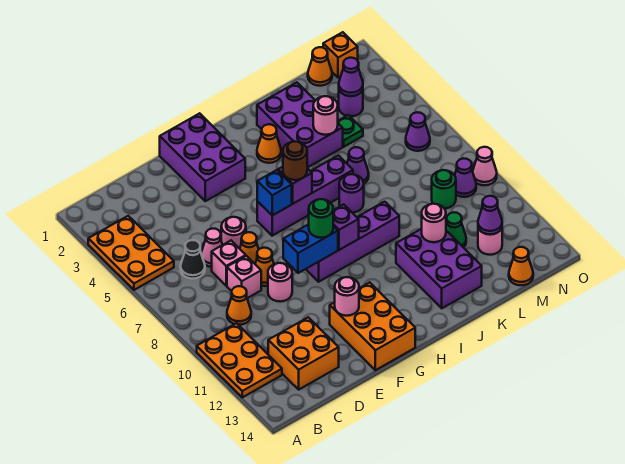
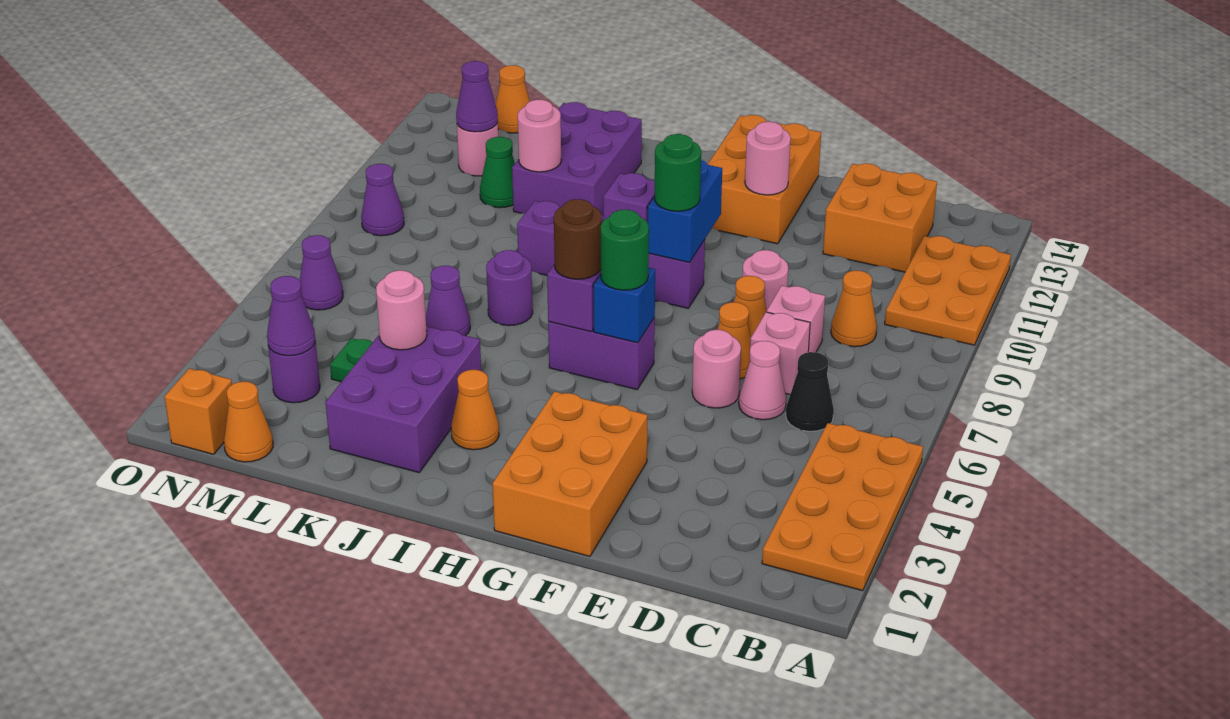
orange plate A3:B5 level 1 -> orange plate A2:B5 level 1
purple brick F1:G3 level 1 -> orange brick F1:G3 level 1
blue brick F9:G9 level 2 -> blue brick G9:G10 level 2
purple brick G6:J6 level 1 -> purple brick G6:H6 level 1
green round brick M9 level 1 -> green round brick G6 level 3
pink cone O9 level 1 -> none

